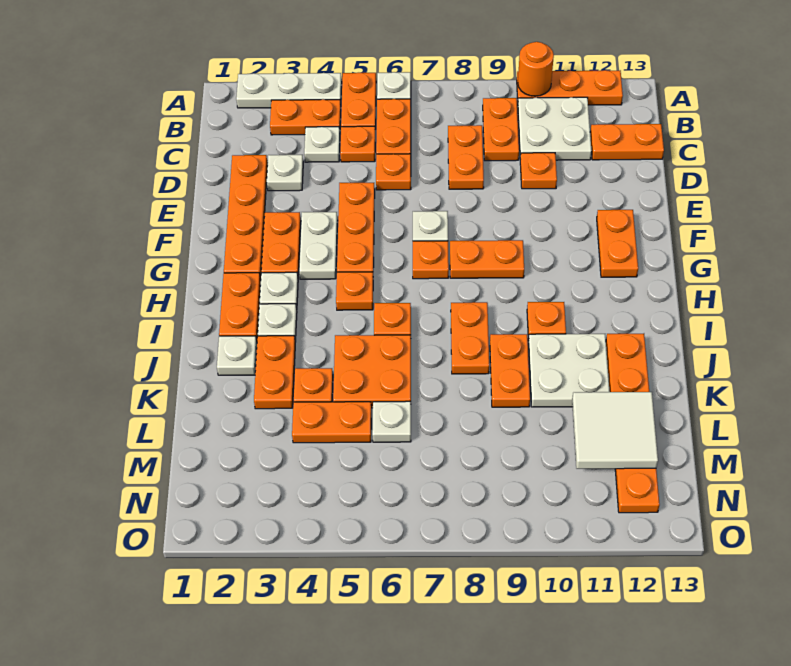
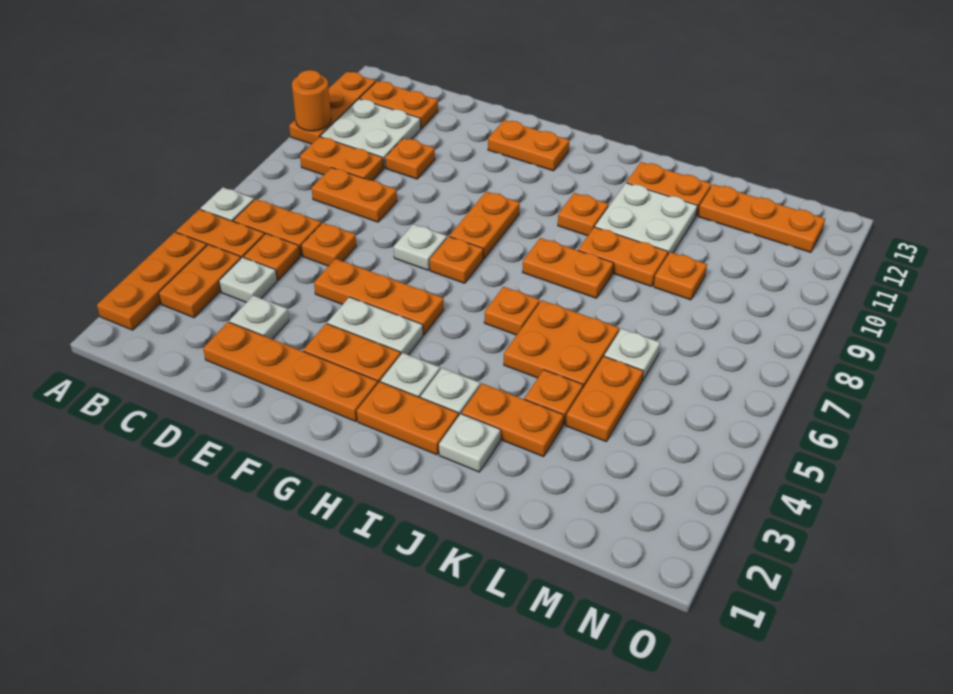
white plate A2:A4 level 1 -> orange plate A2:A4 level 1
orange plate C12:C13 level 1 -> orange plate B12:C12 level 1
orange plate H5 level 1 -> orange plate L9 level 1
white tile L11:M12 level 2 -> none

